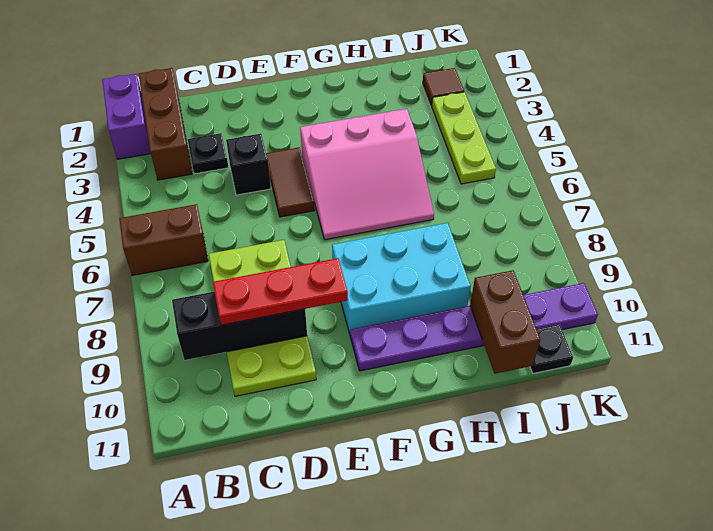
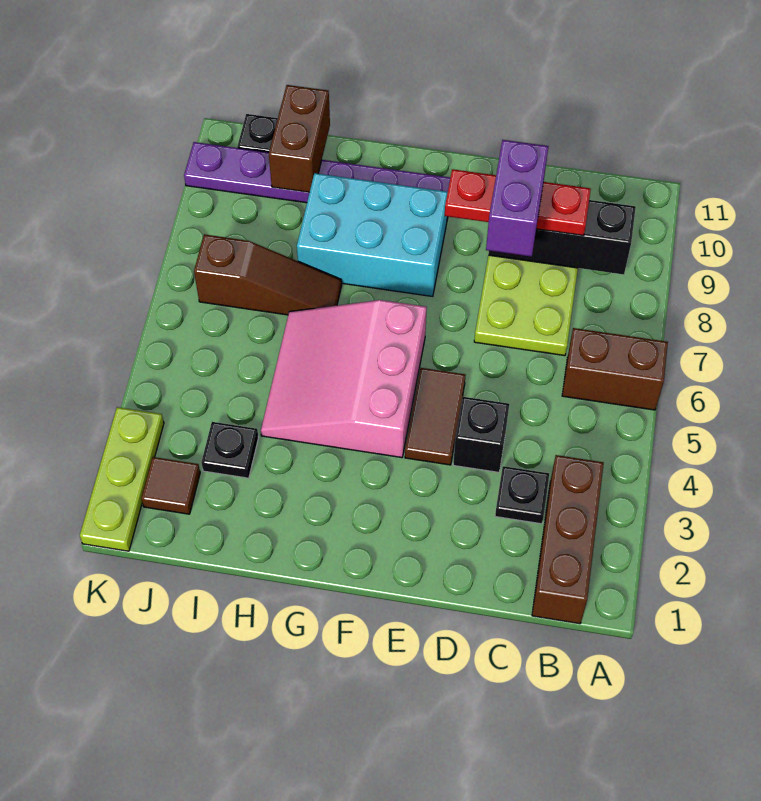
purple brick A1:A2 level 1 -> purple brick D8:D9 level 4
pink slope F4:H6 level 1 top 4 -> pink slope F4:H6 level 1 top F
none -> brown slope H7:J7 level 1 top J
none -> black plate I3 level 1
lime plate J3:J5 level 1 -> lime plate K1:K3 level 1

